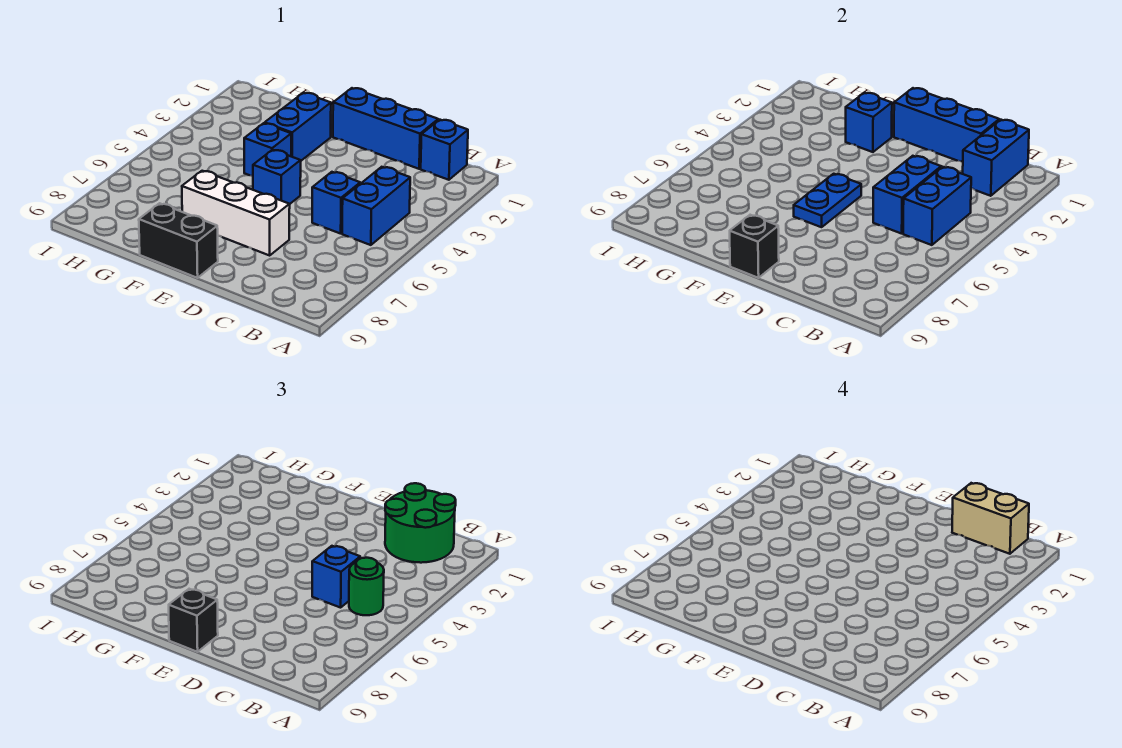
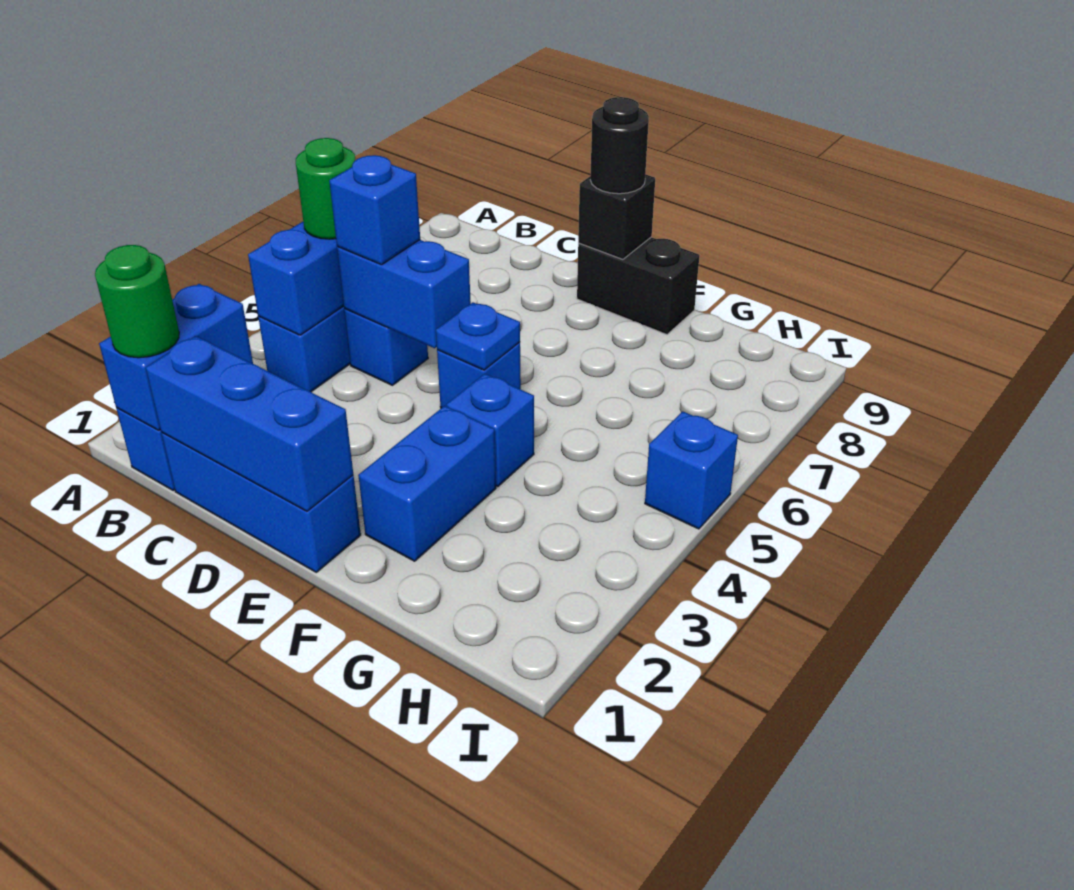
green round brick B1:C2 level 3 -> green round brick B1 level 3
tan brick B1:C1 level 4 -> none
blue brick C4:C5 level 2 -> blue brick C5:D5 level 2
white brick D7:F7 level 1 -> none
blue plate E5:E6 level 2 -> blue plate E5 level 2
black brick E9 level 3 -> black round brick E9 level 3
blue brick F2 level 2 -> blue brick I5 level 1

